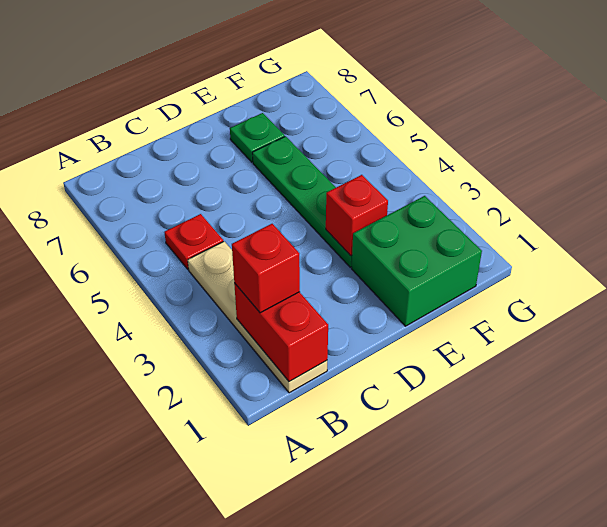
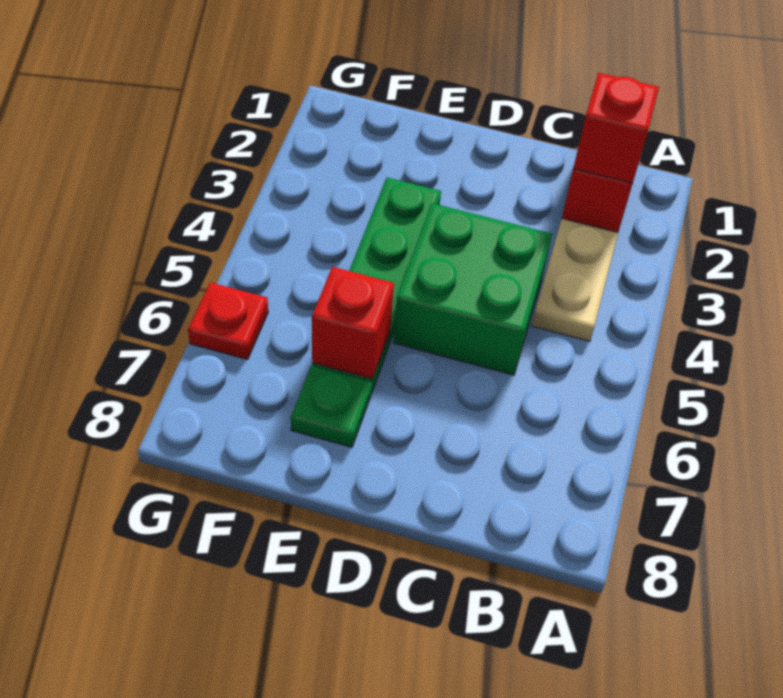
red plate B5 level 1 -> red plate G6 level 1
green brick E1:F2 level 1 -> green brick C4:D5 level 1
red brick E3 level 2 -> red brick E6 level 2

